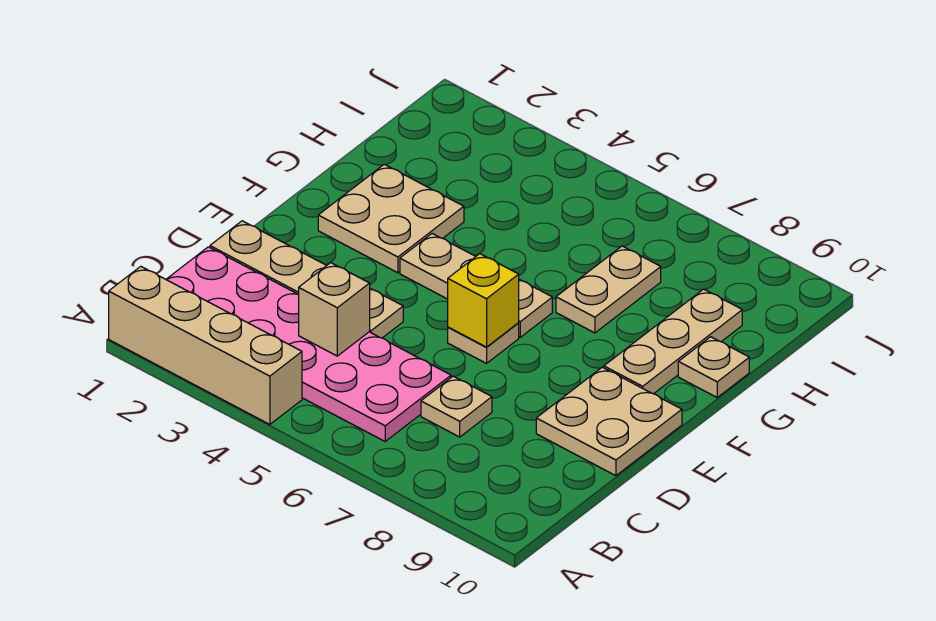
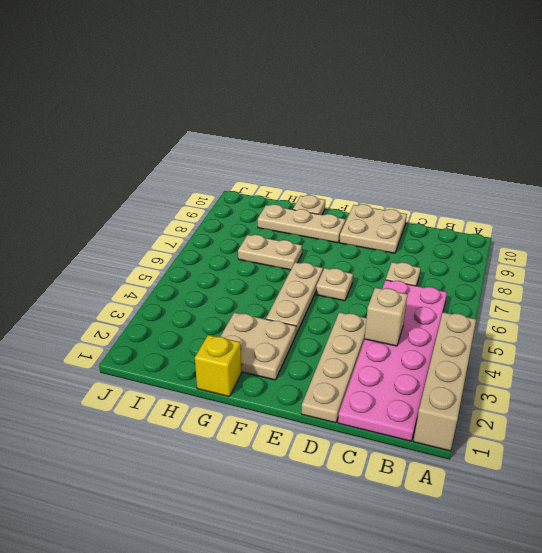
yellow brick E6 level 2 -> yellow brick G1 level 1

